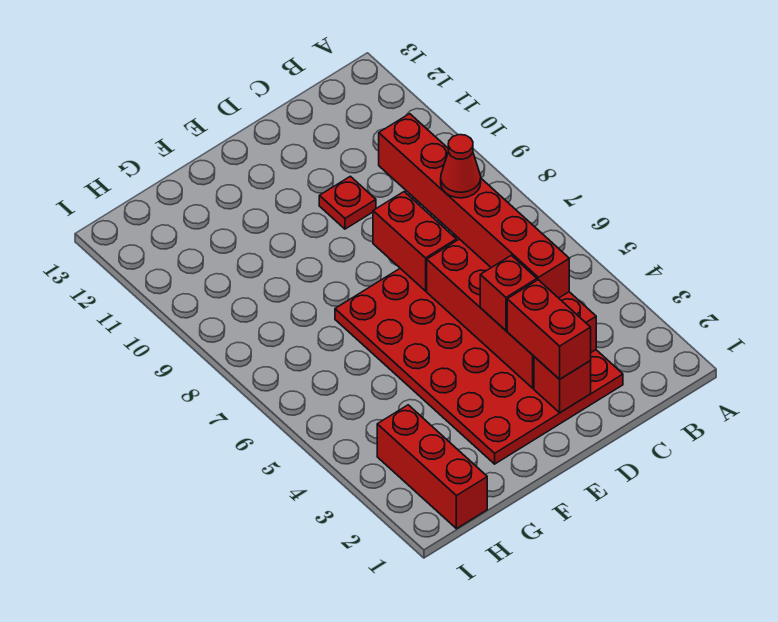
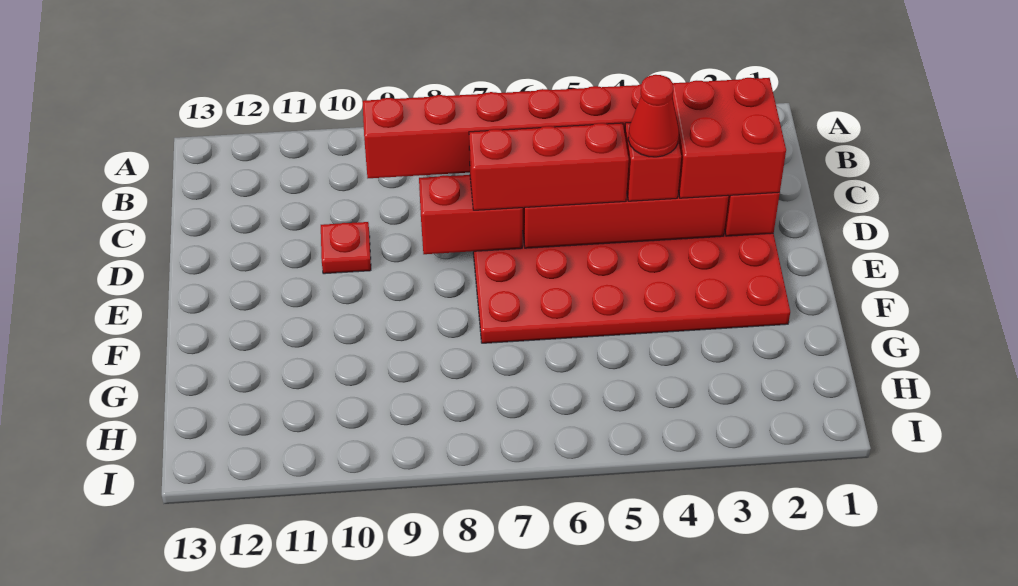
red cone C7 level 4 -> red cone D4 level 4
red brick D2:D3 level 3 -> red brick C2:D3 level 3
red brick H1:H3 level 1 -> red brick D5:D7 level 3

